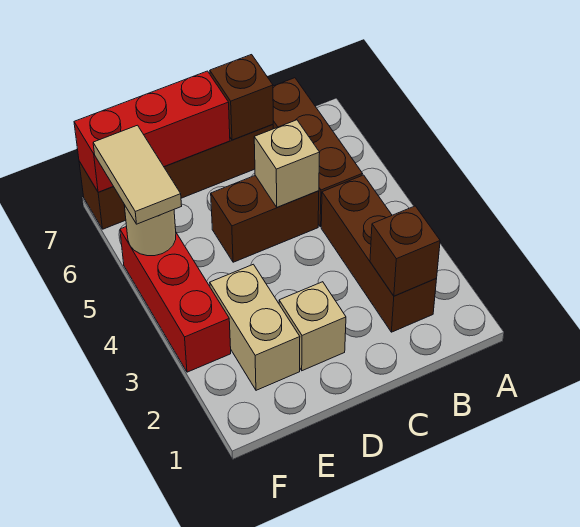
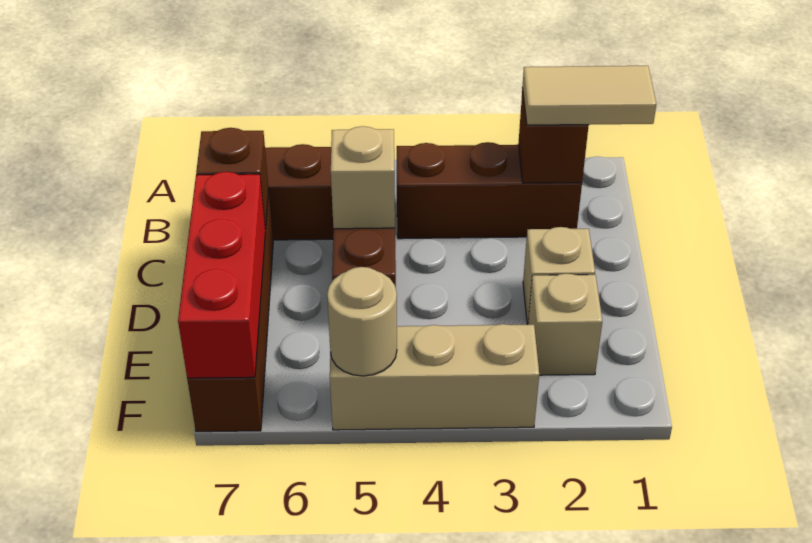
tan brick E2:E3 level 1 -> tan brick E2 level 1
red brick F3:F5 level 1 -> tan brick F3:F5 level 1
tan tile F5:F6 level 3 -> tan tile B1:B2 level 3

